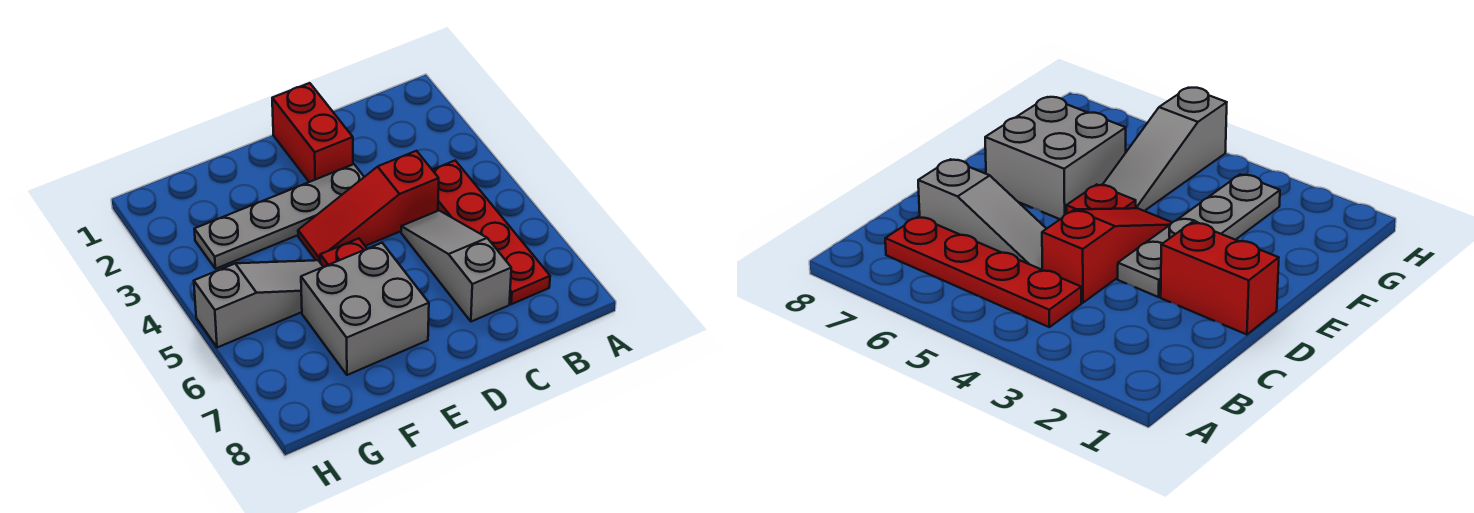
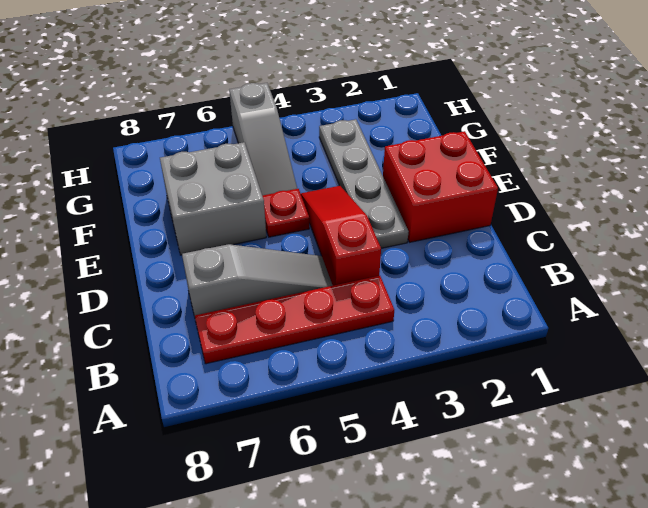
red brick D1:D2 level 1 -> red brick D1:E2 level 1

